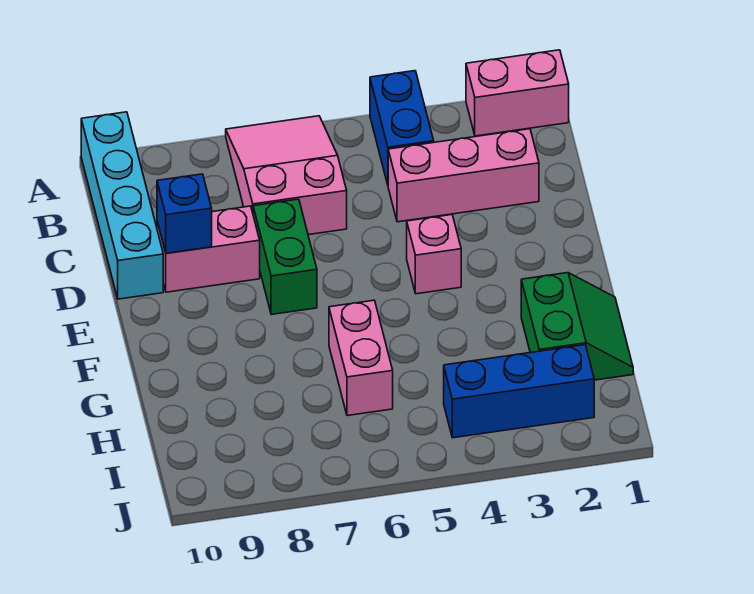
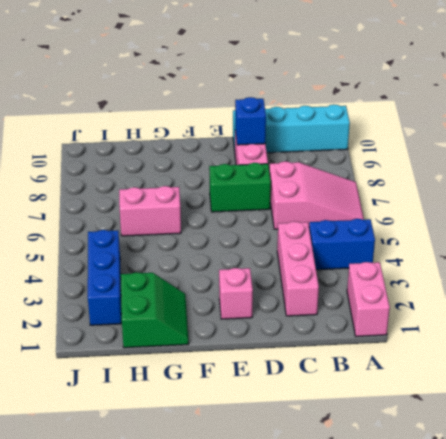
pink brick E4 level 1 -> pink brick E2 level 1
green slope G1:H2 level 1 top 2 -> green slope G1:H2 level 1 top H

